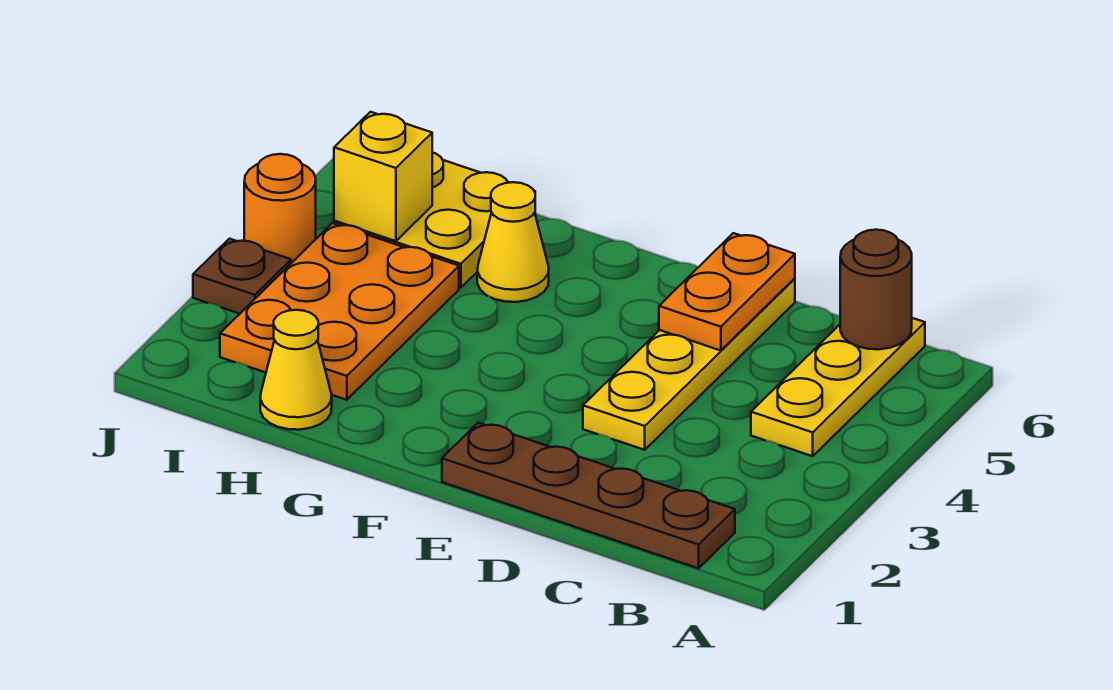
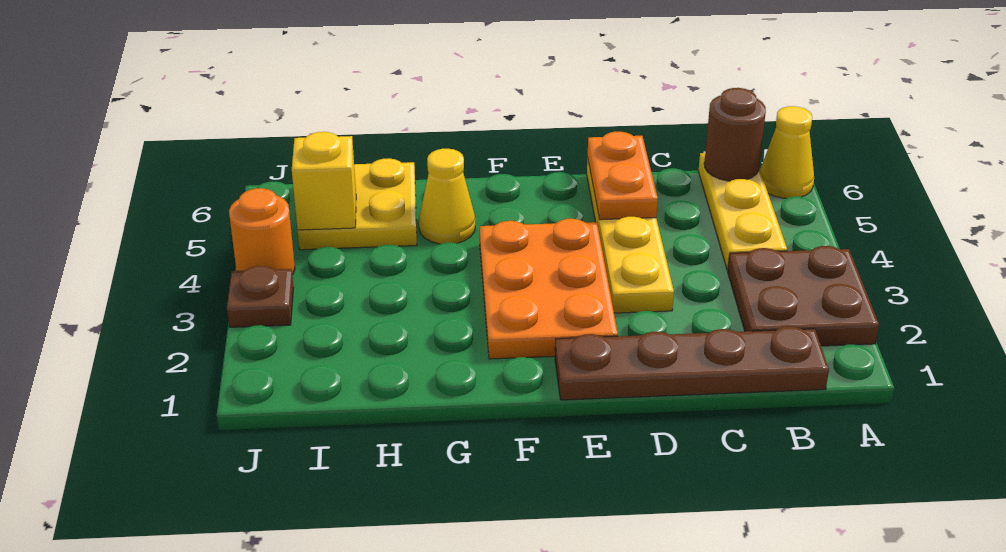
none -> brown plate A2:B3 level 1
yellow cone H1 level 1 -> yellow cone A6 level 1
orange plate H2:I4 level 1 -> orange plate E2:F4 level 1

